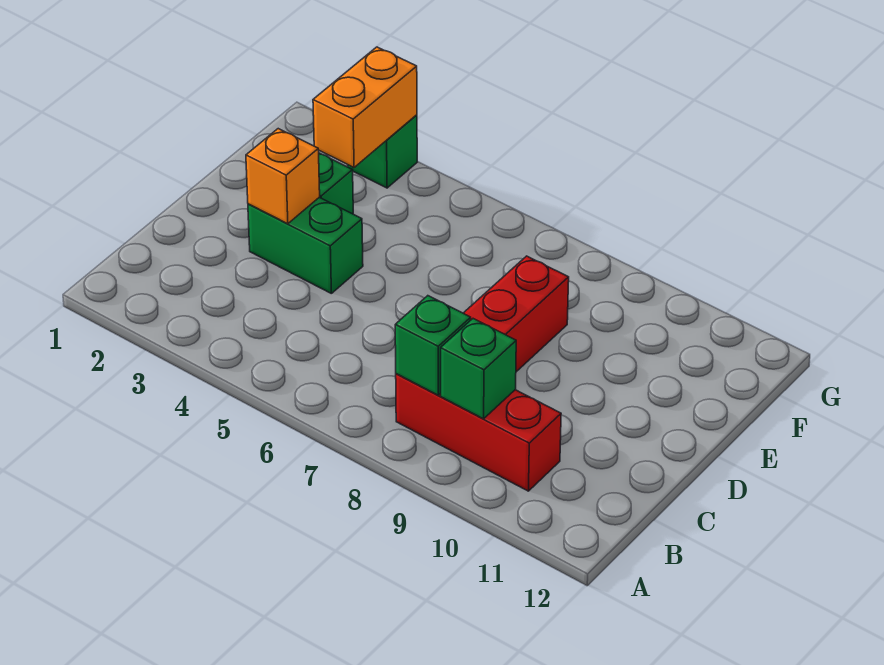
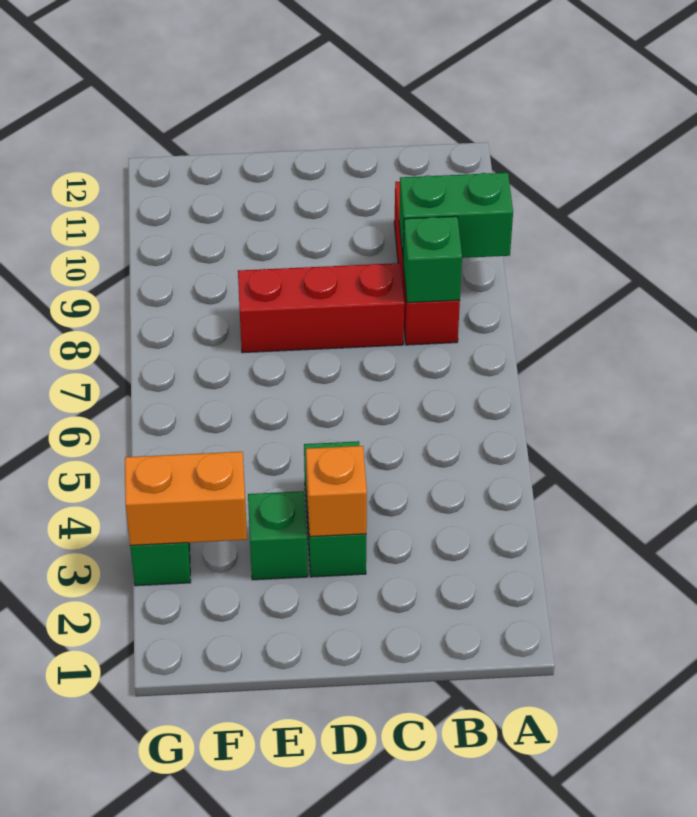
green brick B9 level 2 -> green brick A9:B9 level 2

